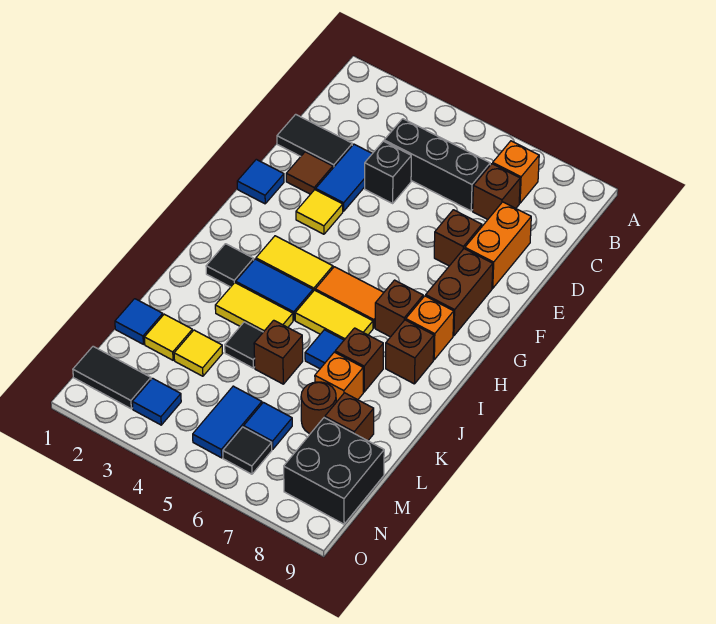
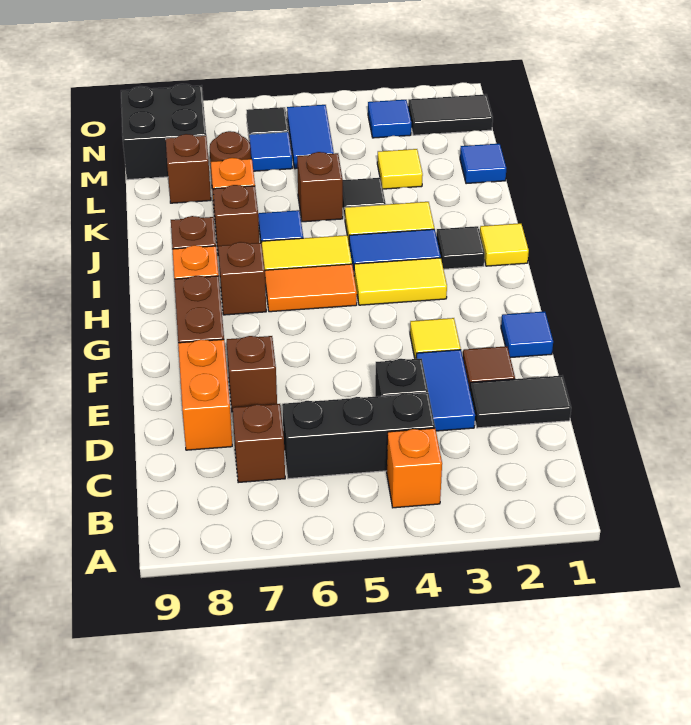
orange brick B7 level 1 -> orange brick B4 level 1
yellow tile L2 level 1 -> yellow tile I1 level 1

